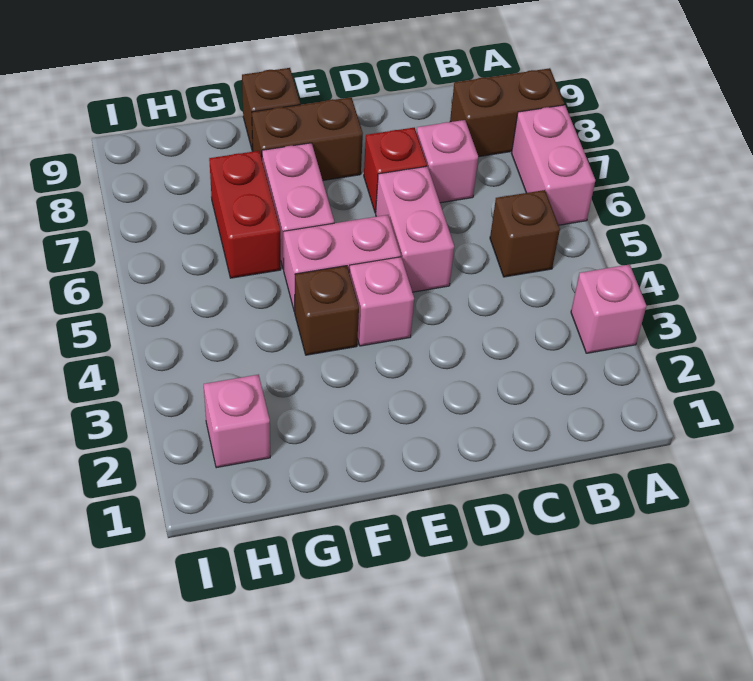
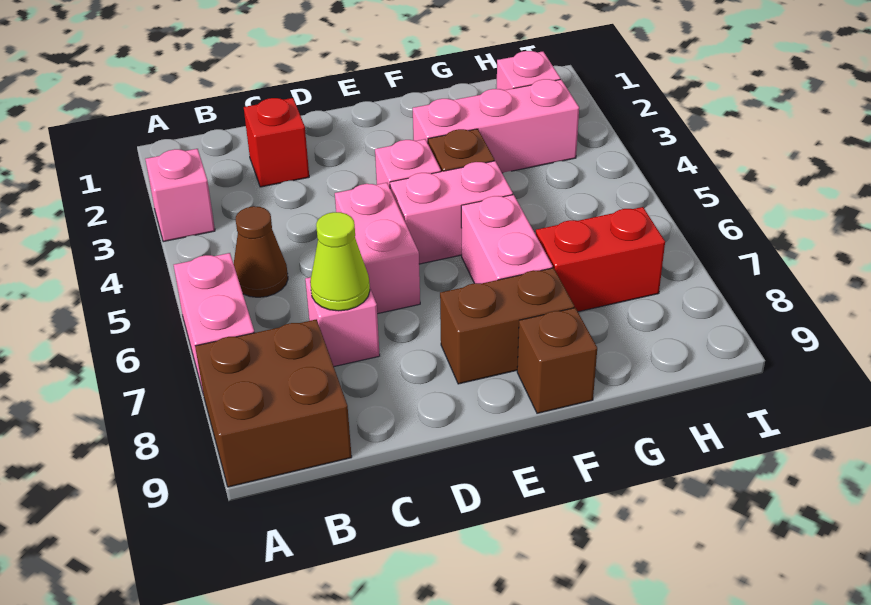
brown brick A8:B8 level 1 -> brown brick A8:B9 level 1
brown brick B5 level 1 -> brown cone B5 level 1
none -> lime cone C7 level 2
red brick D7 level 1 -> red brick C2 level 1
none -> pink brick F3:H3 level 1
red brick G6:G7 level 1 -> red brick G7:H7 level 1

